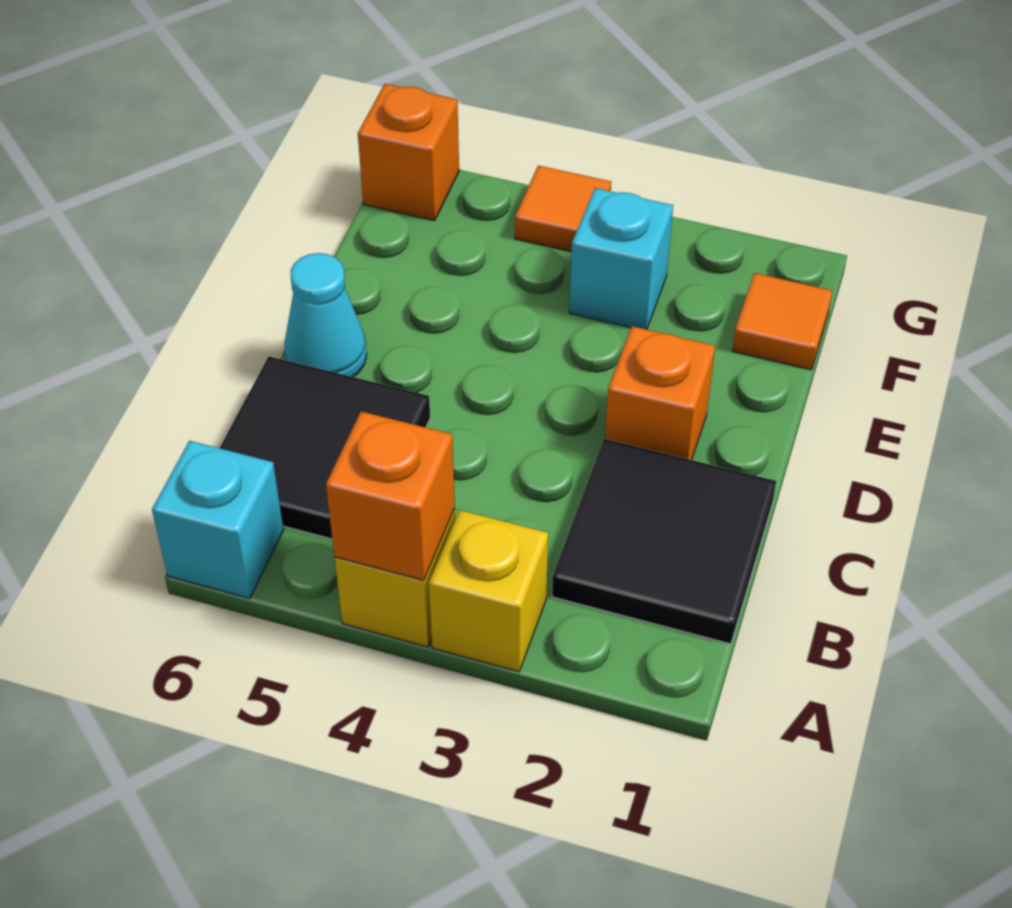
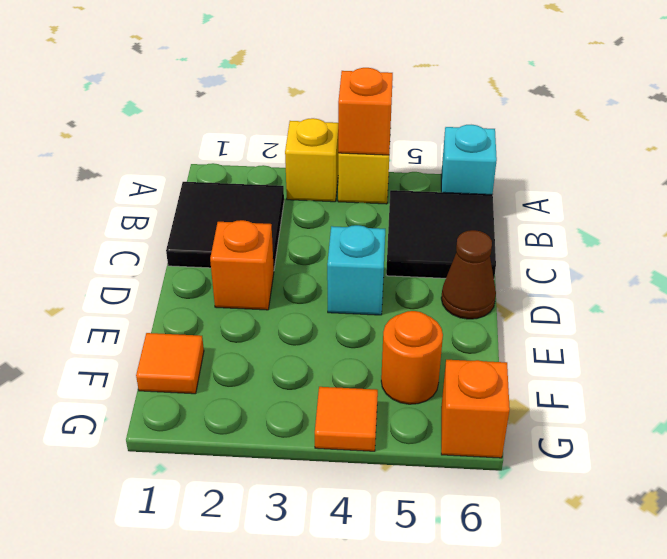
cyan cone D6 level 1 -> brown cone D6 level 1
cyan brick F3 level 1 -> cyan brick D4 level 1
none -> orange round brick F5 level 1

